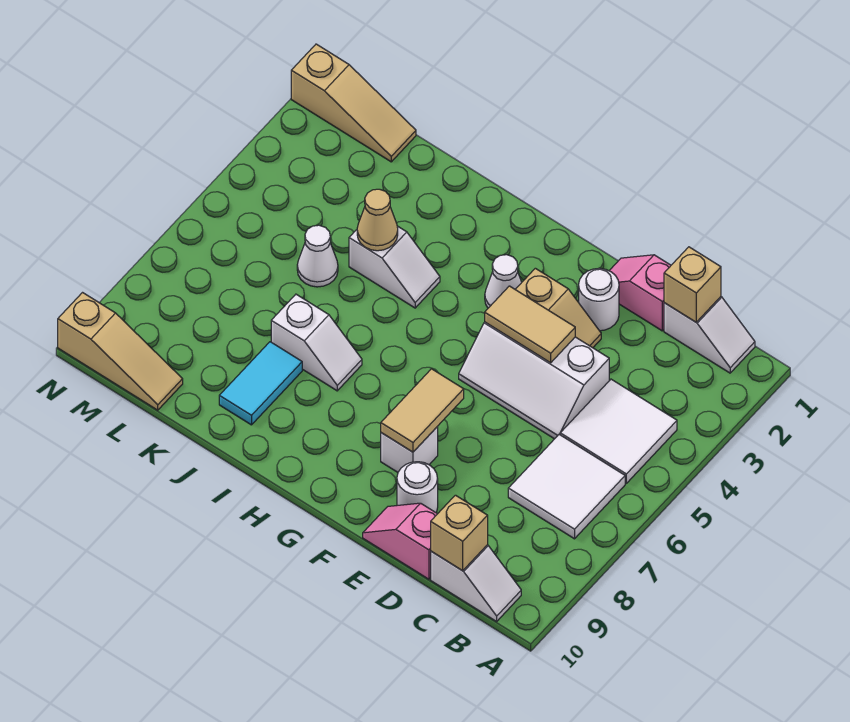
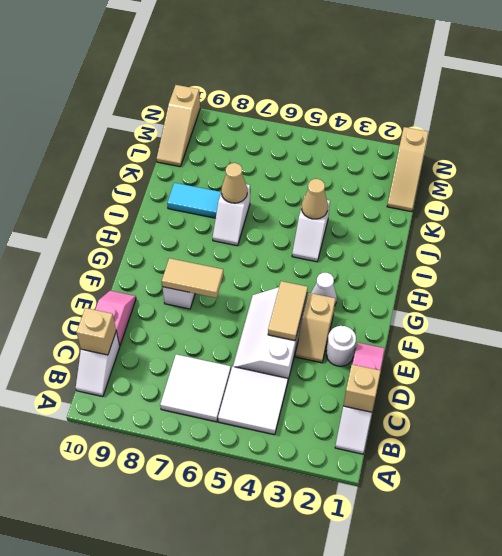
white round brick E9 level 1 -> none
none -> tan cone J7 level 2
white cone K5 level 1 -> none

